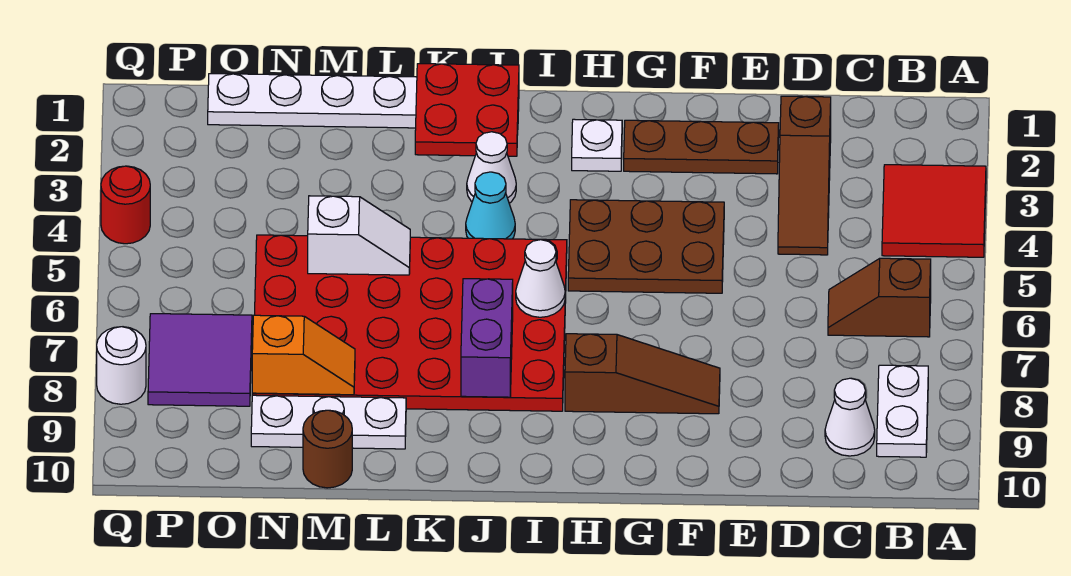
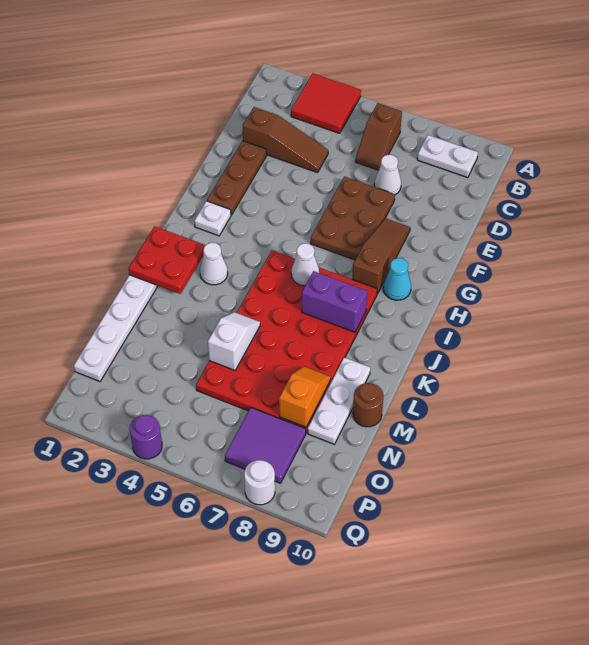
white cone C9 level 1 -> white cone D7 level 1
brown plate F4:H5 level 1 -> brown plate E6:G7 level 1
cyan cone J4 level 1 -> cyan cone H9 level 1
red round brick Q4 level 1 -> purple round brick Q4 level 1

